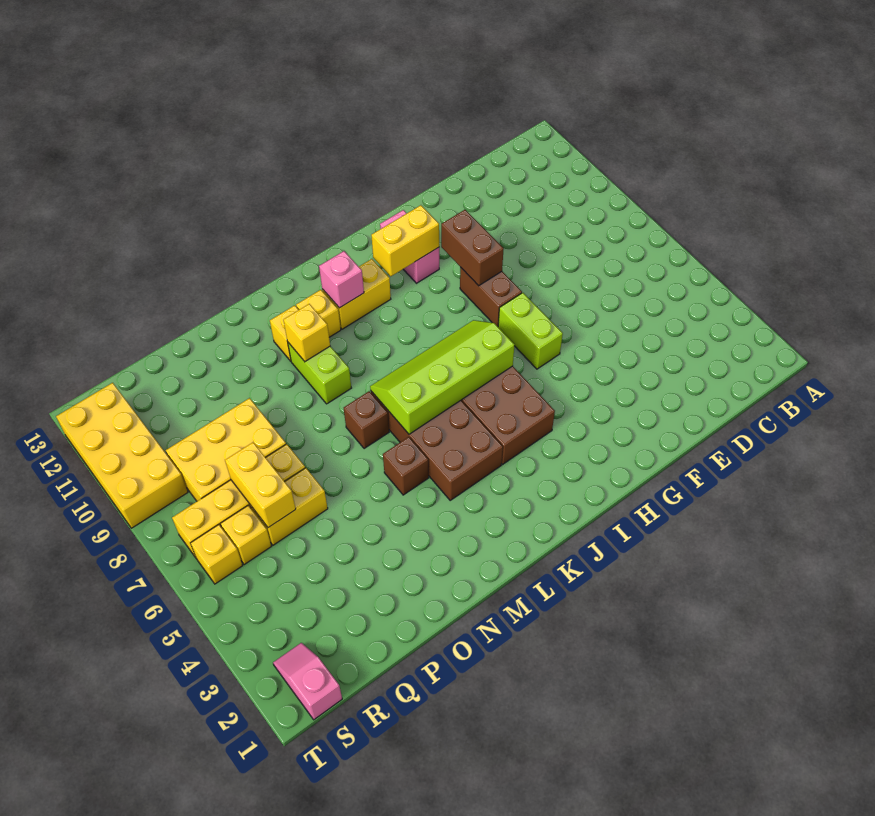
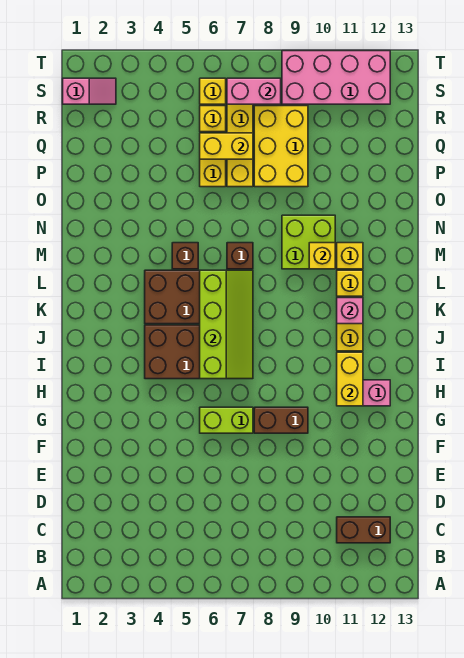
brown brick G9:G10 level 2 -> brown brick C11:C12 level 1
lime brick M9:M10 level 1 -> lime brick M9:N10 level 1
none -> pink brick S7:S8 level 2
yellow brick S9:T12 level 1 -> pink brick S9:T12 level 1

